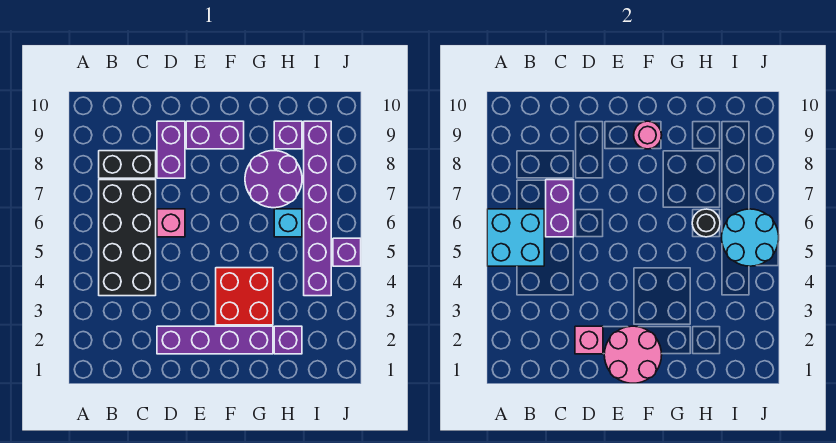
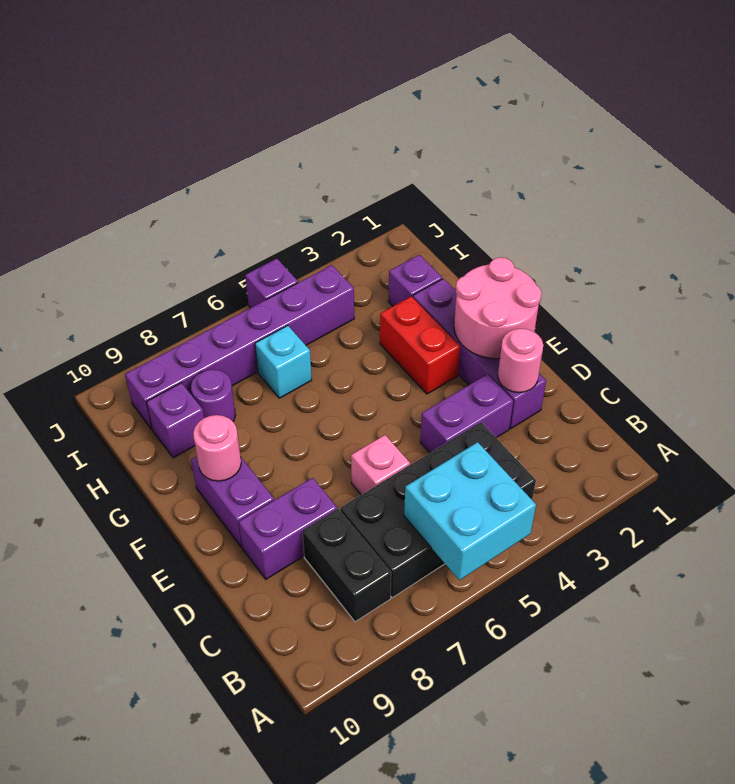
purple brick C6:C7 level 2 -> purple brick D3:D4 level 1
pink brick D2 level 2 -> pink round brick D2 level 2
red brick F3:G4 level 1 -> red brick F3:G3 level 1
purple round brick G7:H8 level 1 -> purple round brick H8 level 1
black round brick H6 level 2 -> none
cyan round brick I5:J6 level 2 -> none

